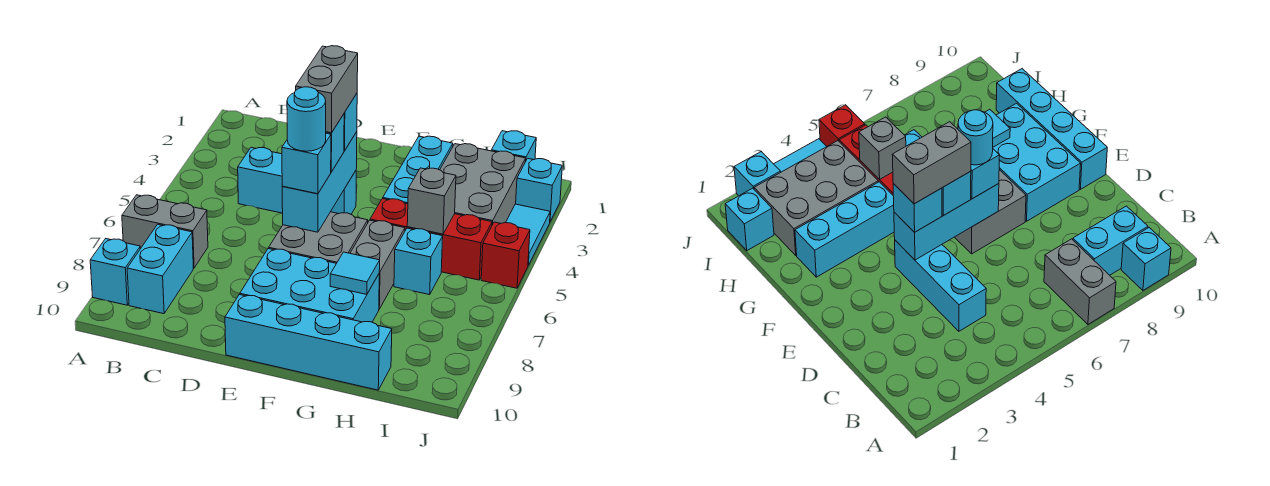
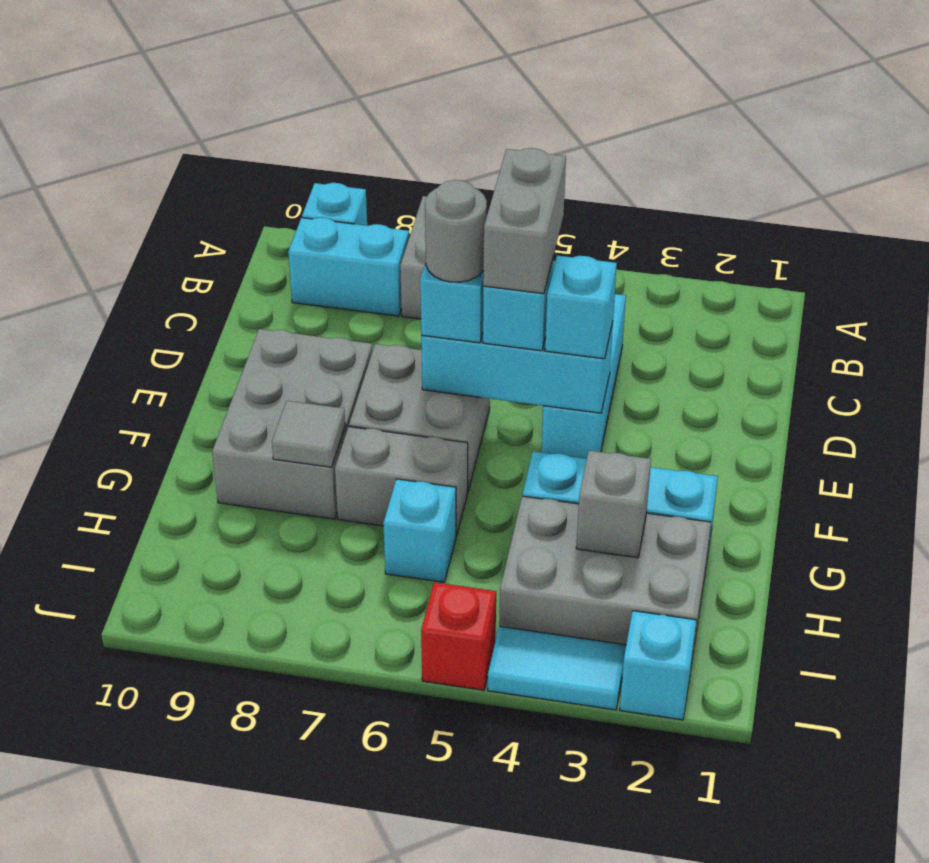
grey brick E4:E5 level 4 -> grey brick D5:E5 level 4
cyan round brick E6 level 4 -> grey round brick E6 level 4
cyan brick E8:G9 level 1 -> grey brick E8:G9 level 1
cyan brick E10:H10 level 1 -> none
red brick G5:I5 level 1 -> none
cyan tile G8 level 2 -> grey tile G8 level 2
grey brick H5 level 2 -> grey brick H3 level 2
cyan brick I1 level 1 -> none

